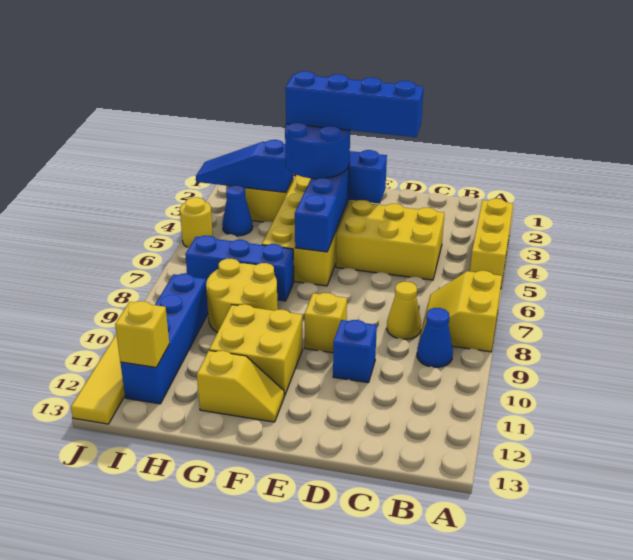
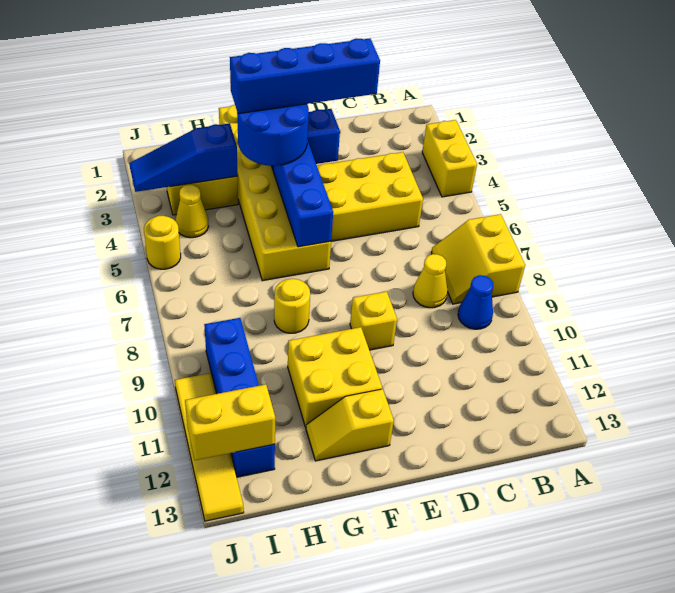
yellow brick A3:A5 level 1 -> yellow brick A3:A4 level 1
blue brick D10 level 1 -> none
yellow slope F12:G12 level 1 top G -> yellow slope F12:G12 level 1 top F
blue brick G7:I7 level 1 -> none
yellow round brick G8:H9 level 1 -> yellow round brick G8 level 1
blue cone I4 level 1 -> yellow cone I4 level 1
yellow brick I12 level 2 -> yellow brick I12:J12 level 2

